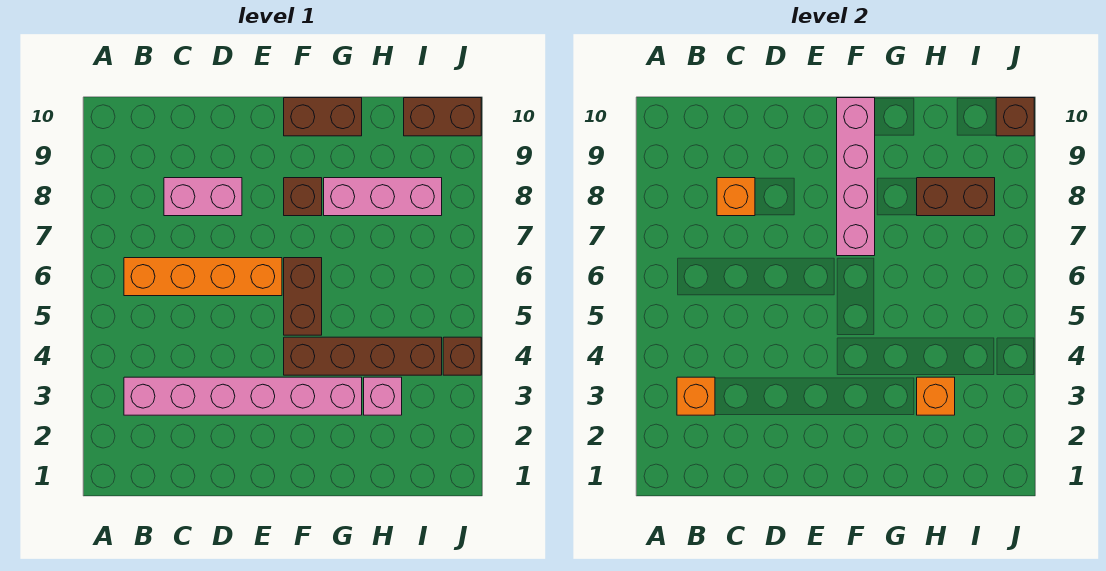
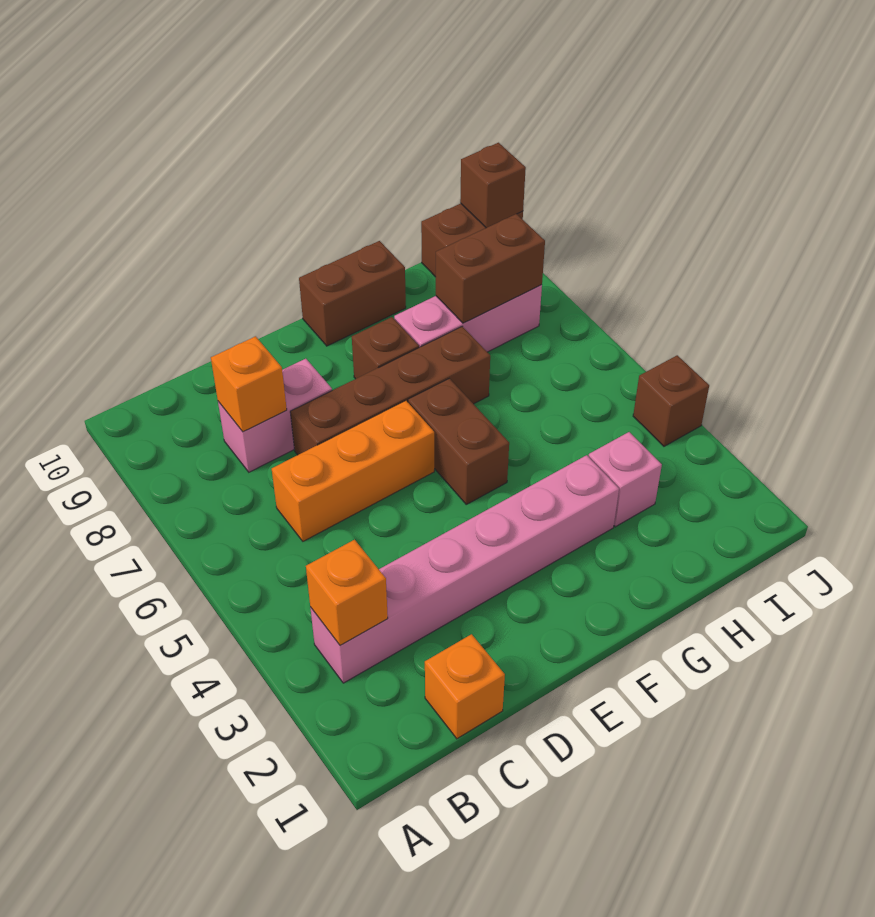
orange brick B6:E6 level 1 -> orange brick C6:E6 level 1
brown brick F4:I4 level 1 -> brown brick D7:G7 level 1
pink brick F7:F10 level 2 -> none
orange brick H3 level 2 -> orange brick C1 level 1

